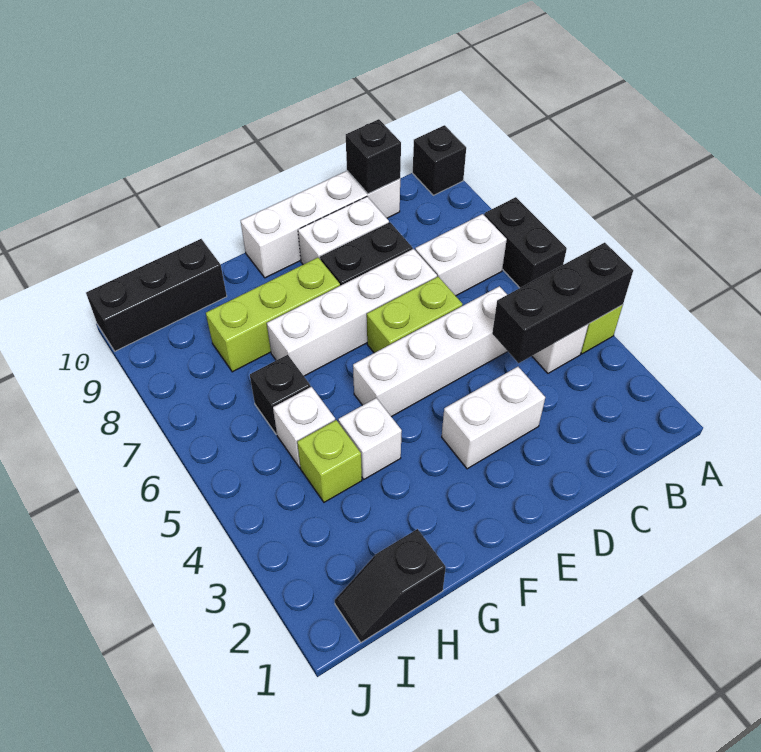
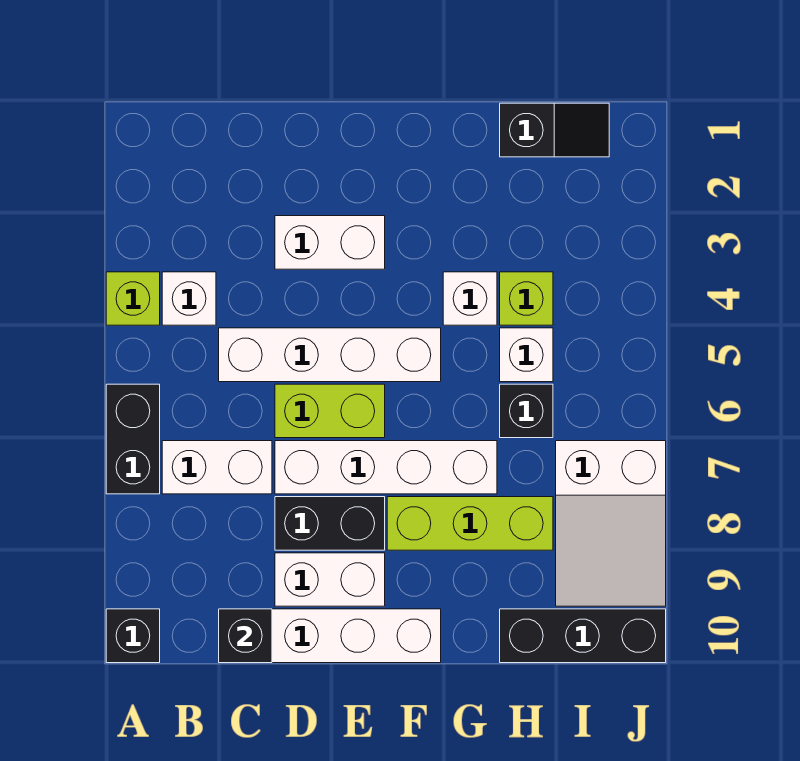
black brick A4:C4 level 2 -> none
none -> white slope I7:J9 level 1 top 7

